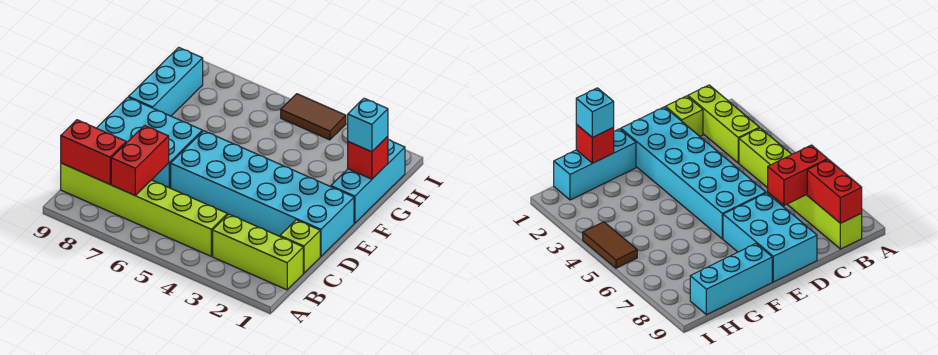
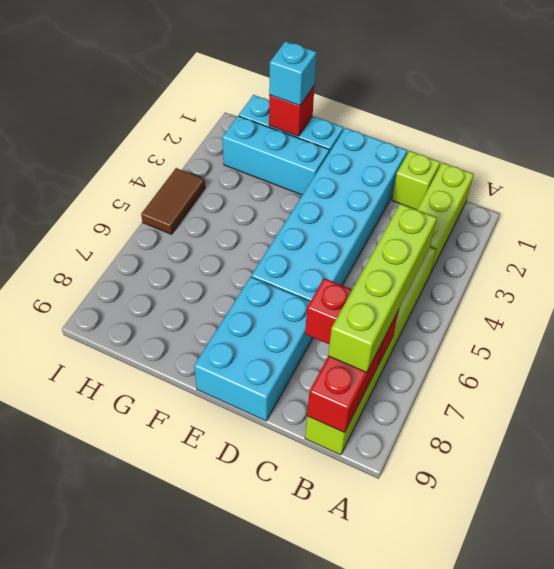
none -> lime brick B5:B8 level 3
cyan brick F9:H9 level 1 -> cyan brick F2:H2 level 1

